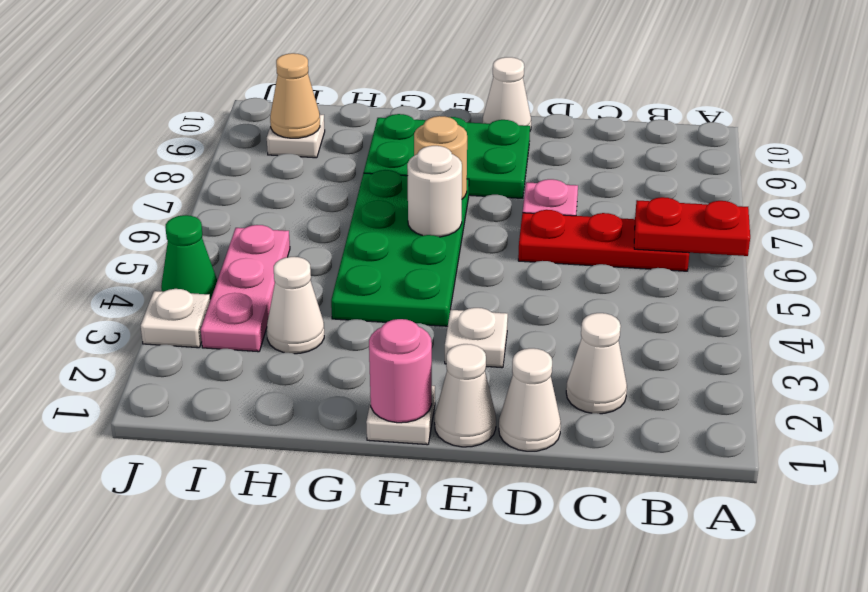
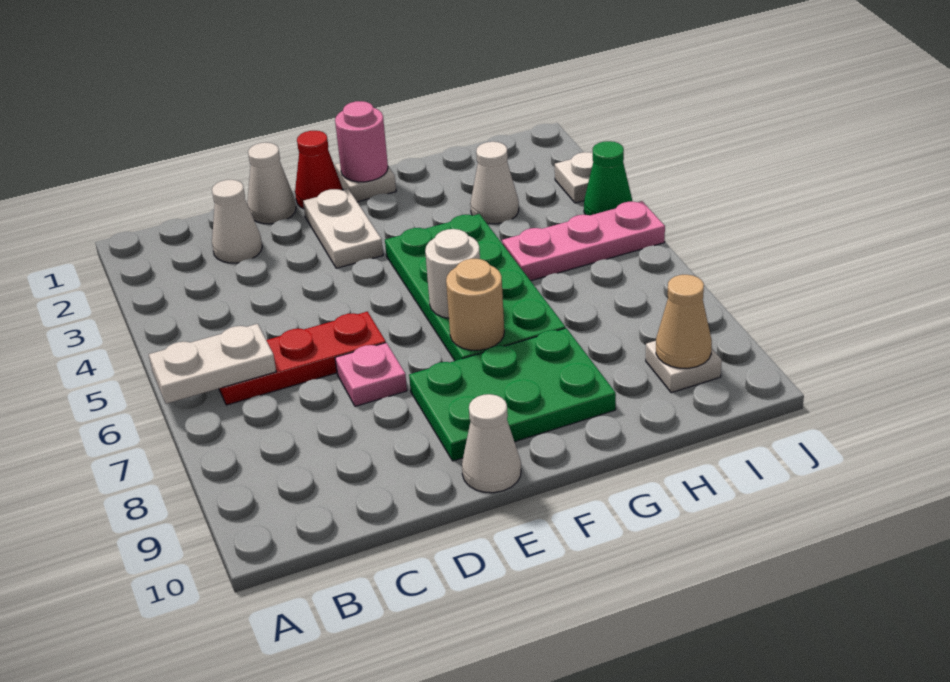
red plate A6:B6 level 2 -> white plate A6:B6 level 2
white cone E1 level 1 -> red cone E1 level 1
white plate E3 level 1 -> white plate E2:E3 level 1
pink plate I3:I5 level 1 -> pink plate H5:J5 level 1

